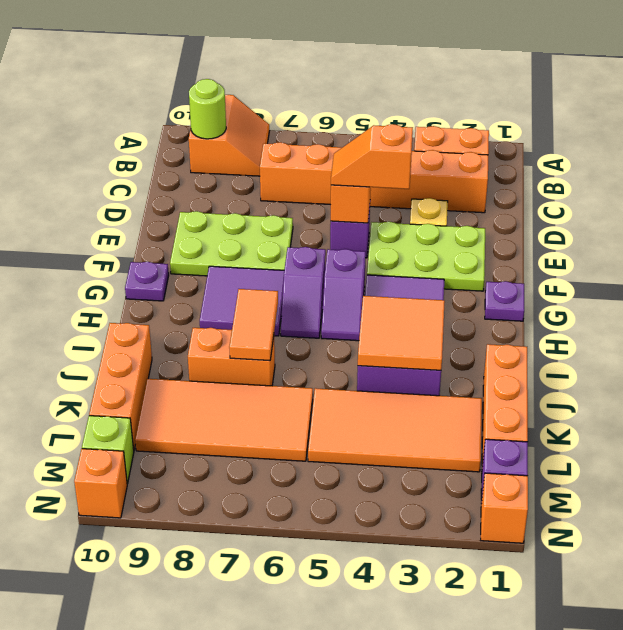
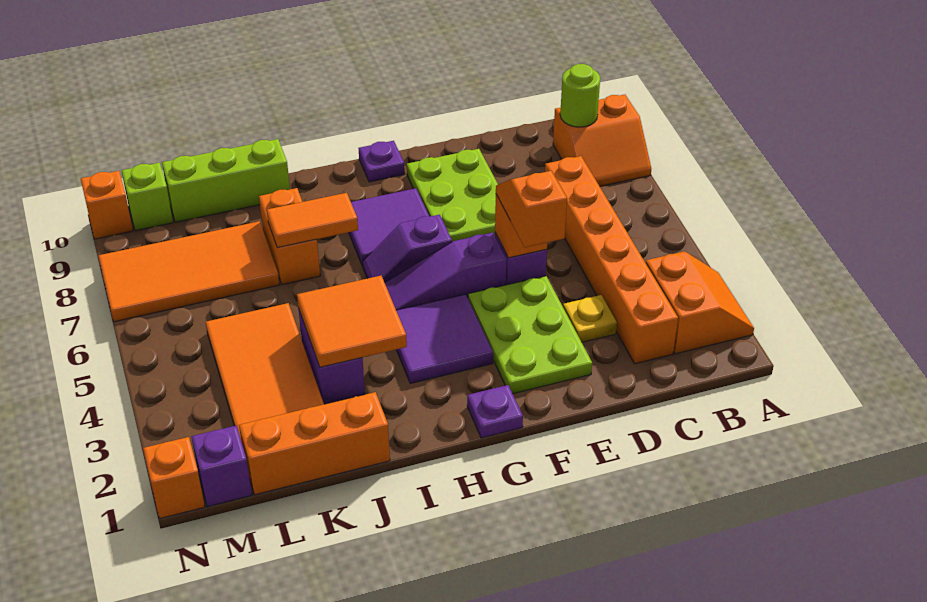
purple slope G5:H5 level 1 top G -> purple slope F5:H5 level 1 top F
orange brick J10:L10 level 1 -> lime brick J10:L10 level 1
orange tile K6:L9 level 1 -> orange tile K7:N8 level 1

